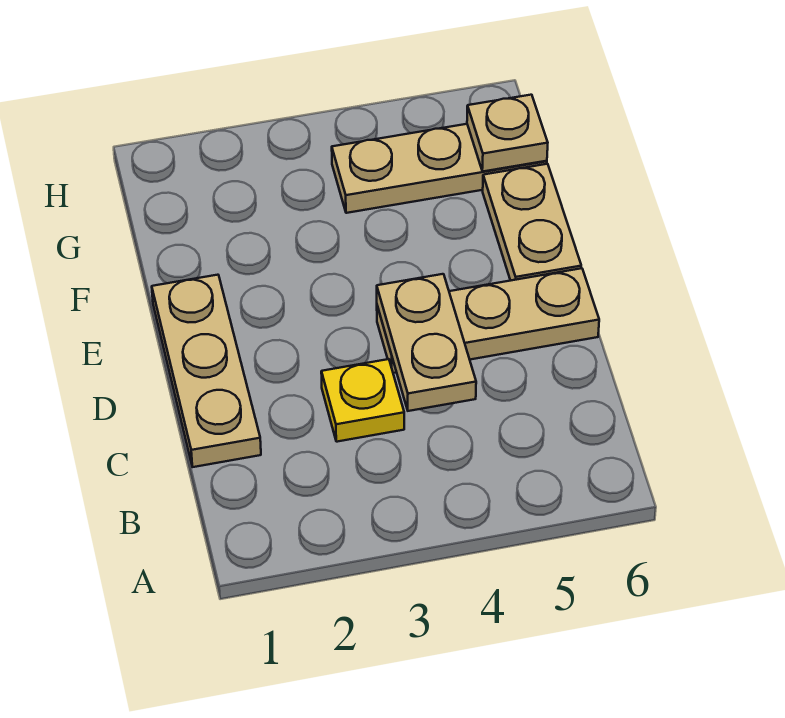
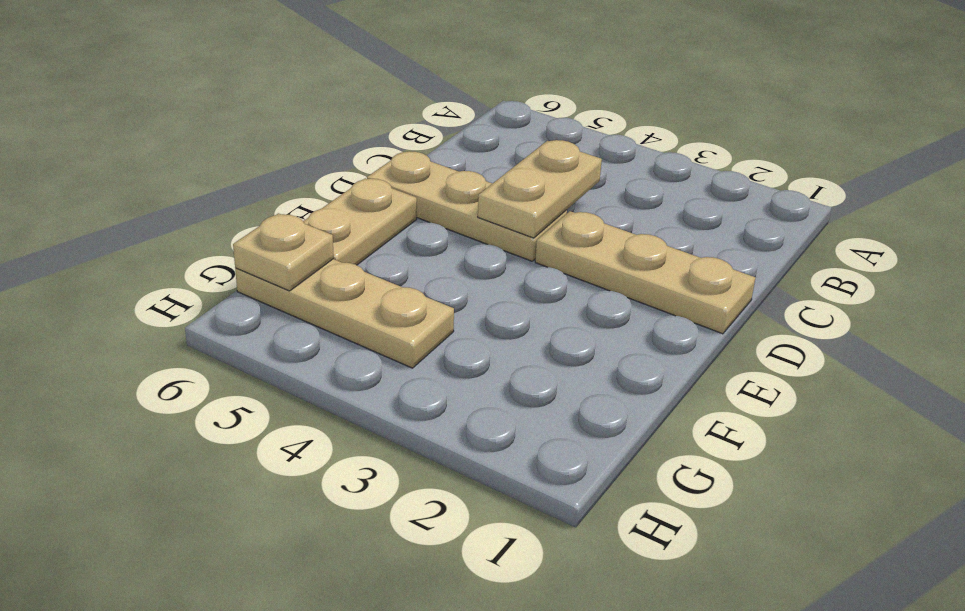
tan plate C1:E1 level 1 -> tan plate D1:D3 level 1
yellow plate C3 level 1 -> none

